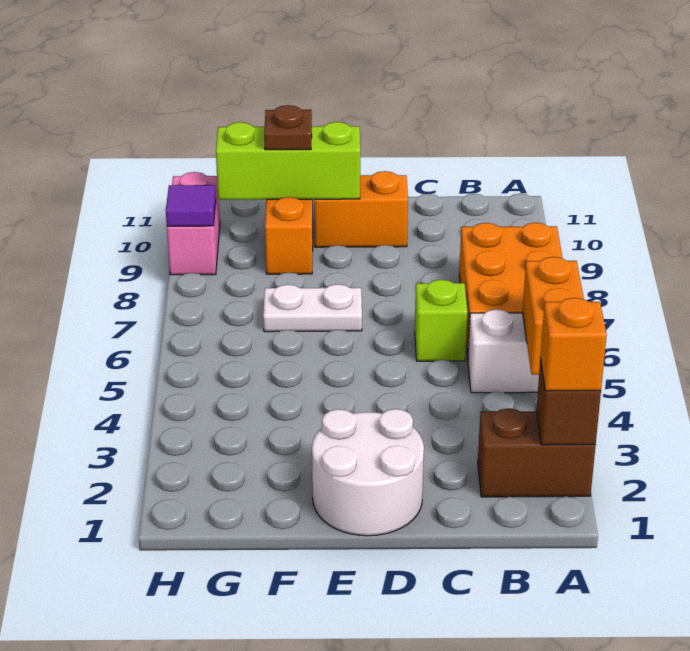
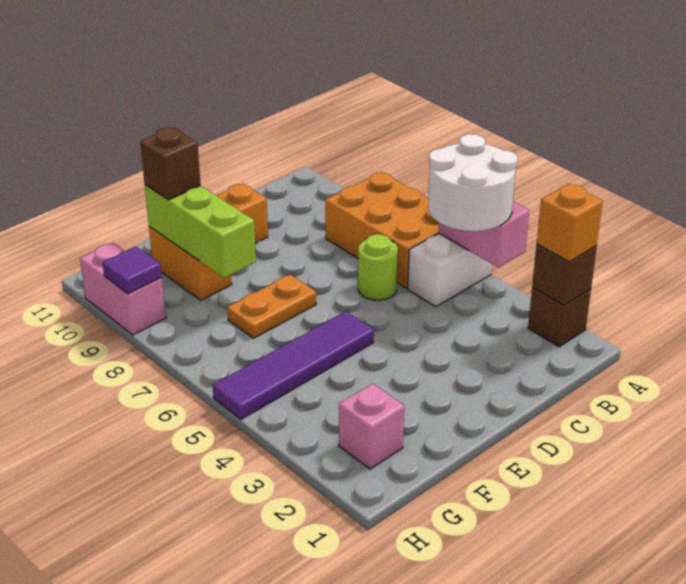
brown brick A2:B2 level 1 -> brown brick A2 level 1
orange brick A4:A5 level 2 -> pink brick A4:A5 level 2
lime brick C6 level 1 -> lime round brick C6 level 1
white round brick D1:E2 level 1 -> white round brick A4:B5 level 3
none -> purple tile E5:H5 level 1
white plate E7:F7 level 1 -> orange plate E7:F7 level 1
lime brick E10:G10 level 2 -> lime brick F8:F10 level 2
brown plate F10 level 3 -> brown brick F10 level 3
none -> pink brick G2 level 1

